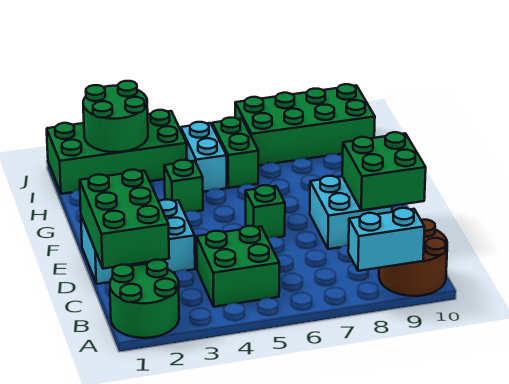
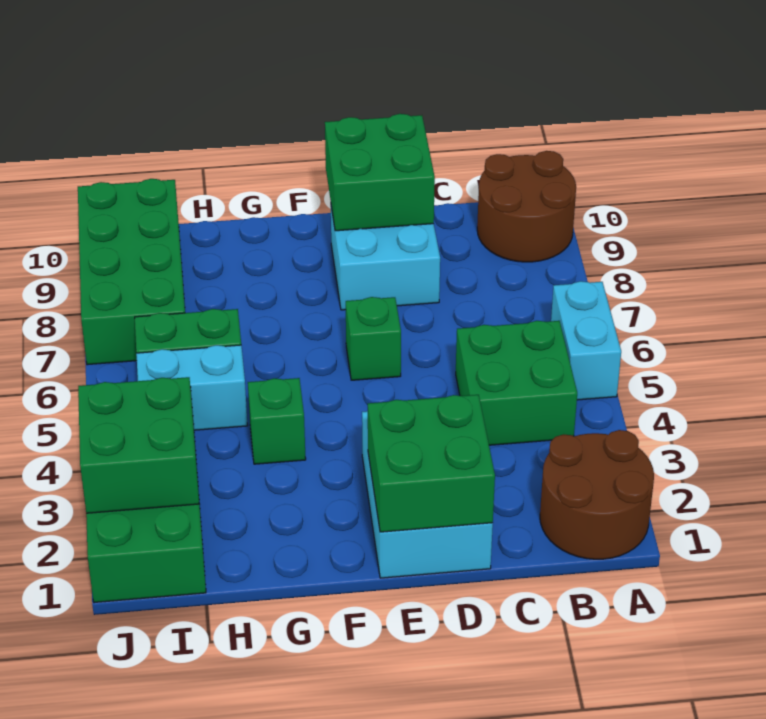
green round brick A1:B2 level 1 -> brown round brick A1:B2 level 1
cyan brick A8:A9 level 2 -> cyan brick A5:A6 level 1
green brick C1:E2 level 2 -> green brick D1:E2 level 2
green round brick I2:J3 level 2 -> green brick I2:J3 level 2

